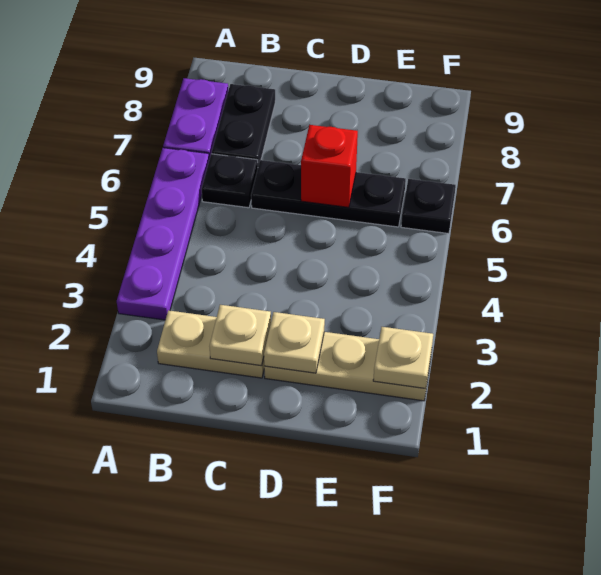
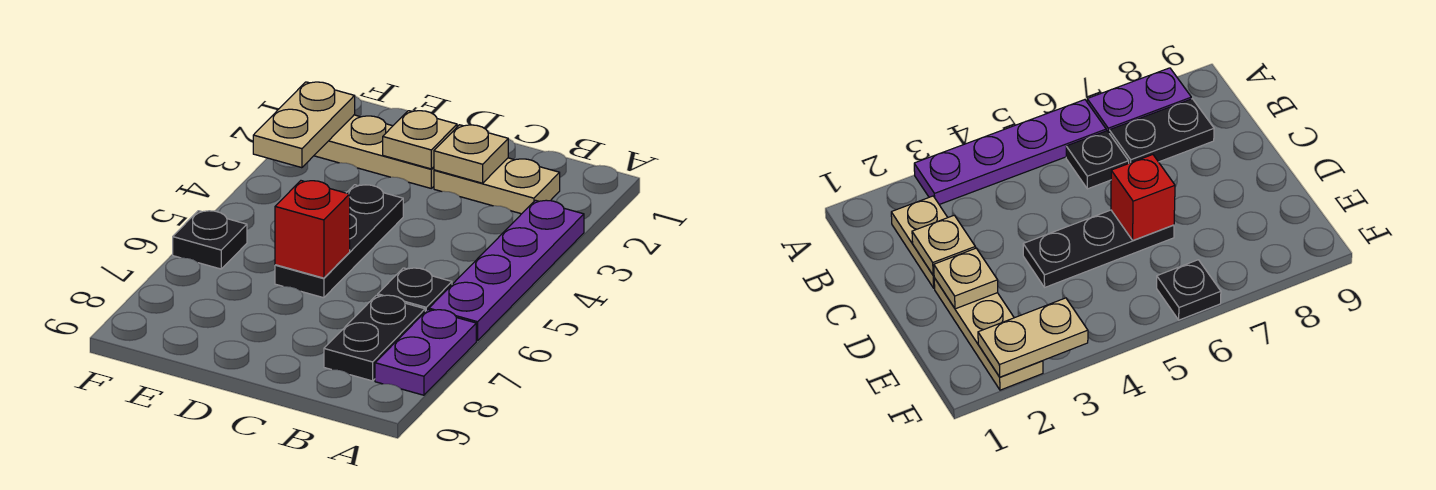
black plate C6:E6 level 1 -> black plate D4:D6 level 1
tan plate F2 level 2 -> tan plate F2:F3 level 2

